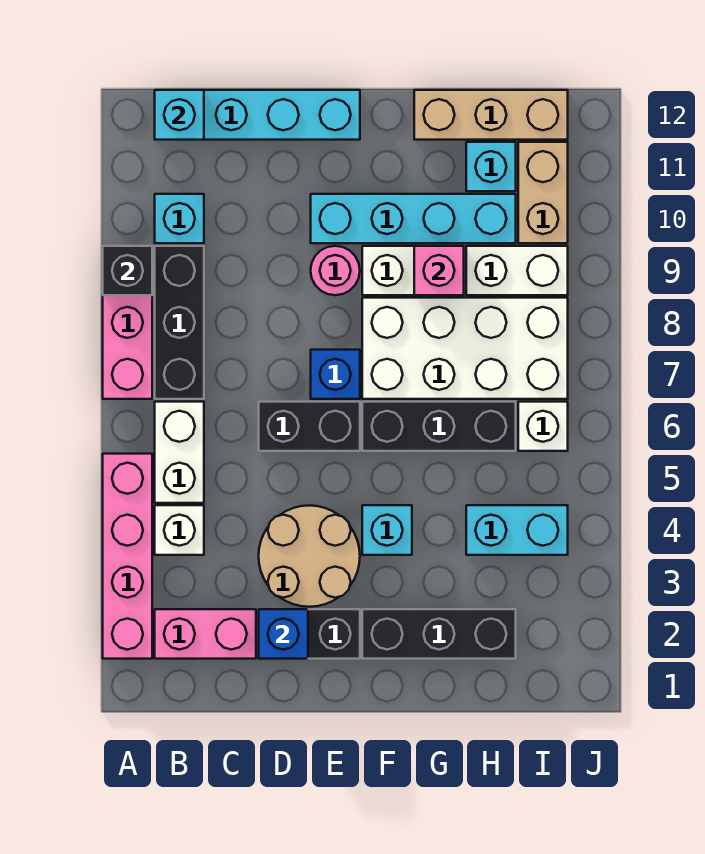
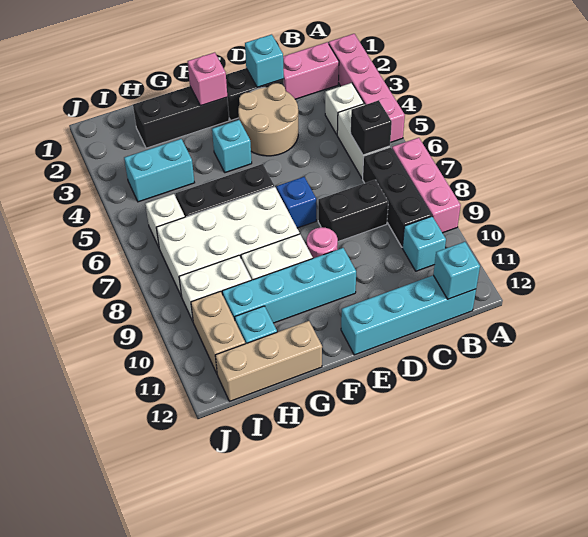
black brick A9 level 2 -> black brick B6 level 2
blue brick D2 level 2 -> cyan brick D2 level 2
black brick D6:E6 level 1 -> black brick C8:D8 level 1
pink brick G9 level 2 -> pink brick F2 level 2

